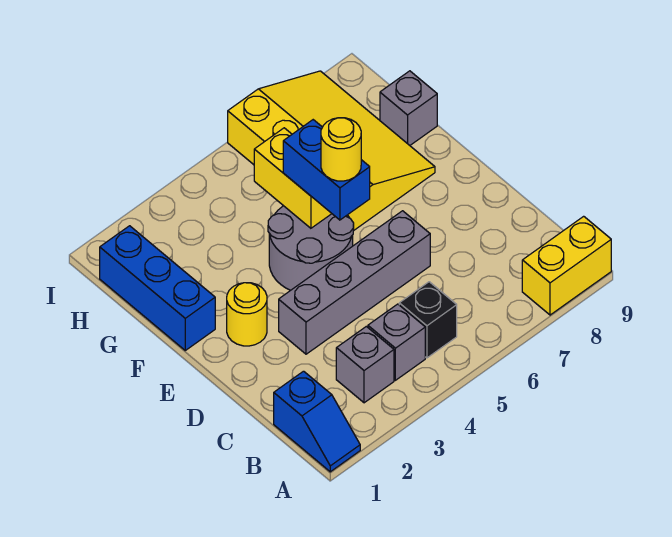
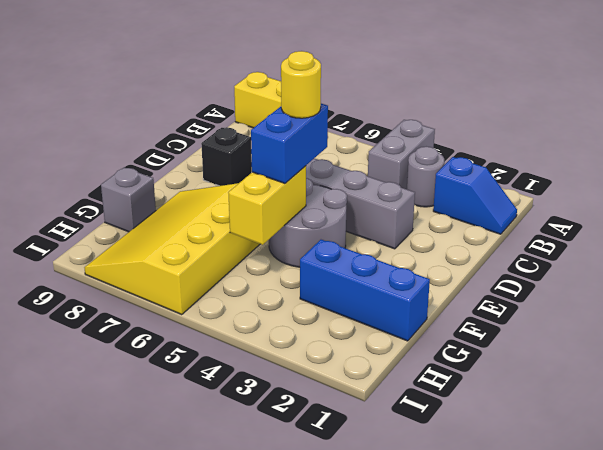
blue slope A1:B1 level 1 top B -> blue slope B1:B2 level 1 top 2
grey brick B3 level 1 -> grey round brick B3 level 1
grey brick B4 level 1 -> grey brick A4:B4 level 1
black brick B5 level 1 -> black brick D8 level 1
yellow round brick E2 level 1 -> none
blue brick F1:H1 level 1 -> blue brick G1:G3 level 1

